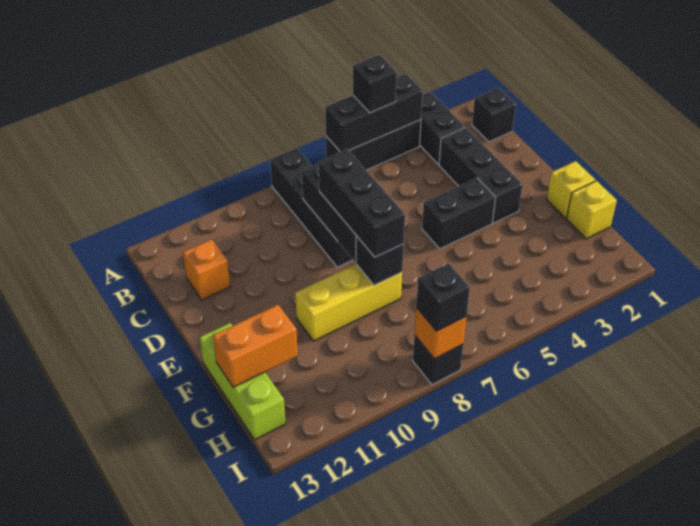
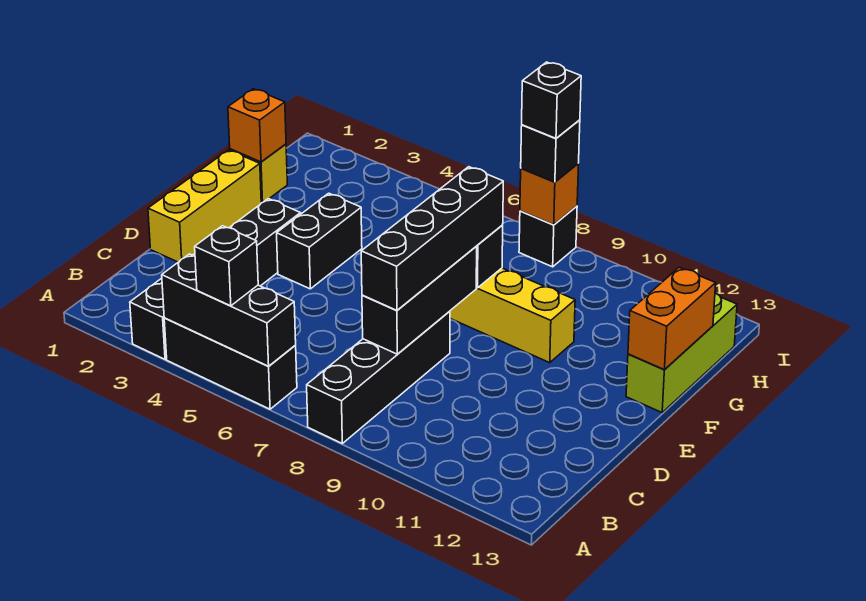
black brick B1 level 1 -> black brick I8 level 4
orange brick C12 level 1 -> orange brick G1 level 2
black brick D8:F8 level 3 -> black brick C8:F8 level 3
black brick E4:E5 level 1 -> black brick E4:F4 level 1
yellow brick F1 level 1 -> yellow brick D1:F1 level 1
orange brick G12:G13 level 2 -> orange brick F13:G13 level 2

